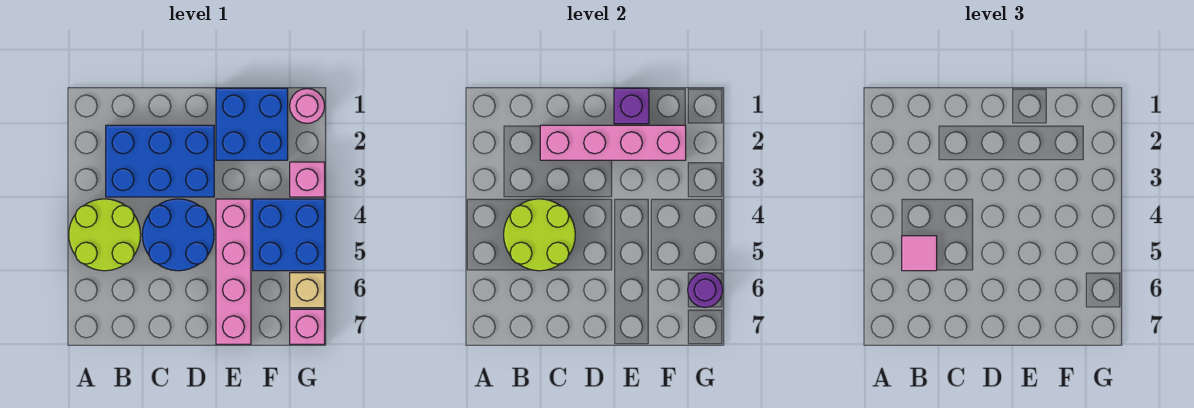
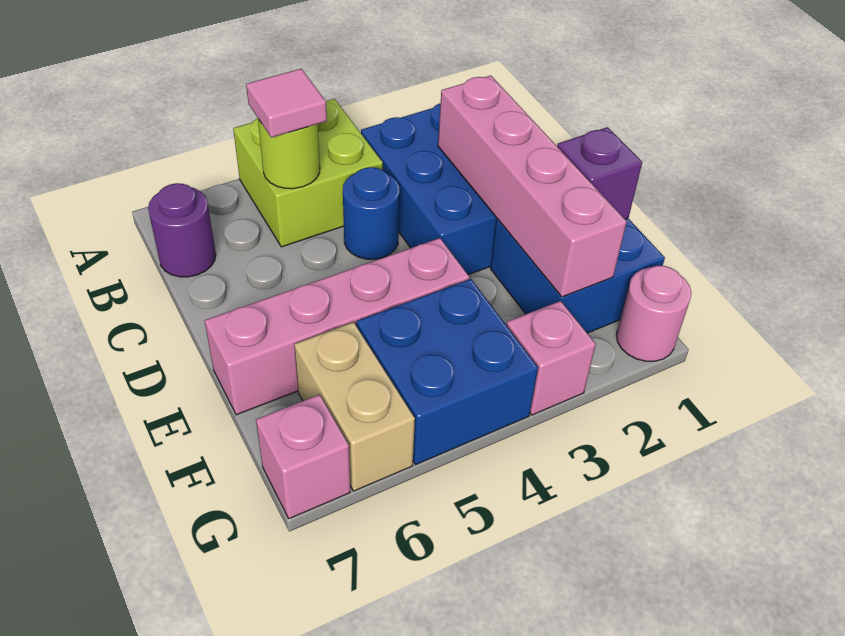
lime round brick A4:B5 level 1 -> lime brick A4:B5 level 1
lime round brick B4:C5 level 2 -> lime round brick B5 level 2
blue round brick C4:D5 level 1 -> blue round brick C4 level 1
tan brick G6 level 1 -> tan brick F6:G6 level 1
purple round brick G6 level 2 -> purple round brick B7 level 1

